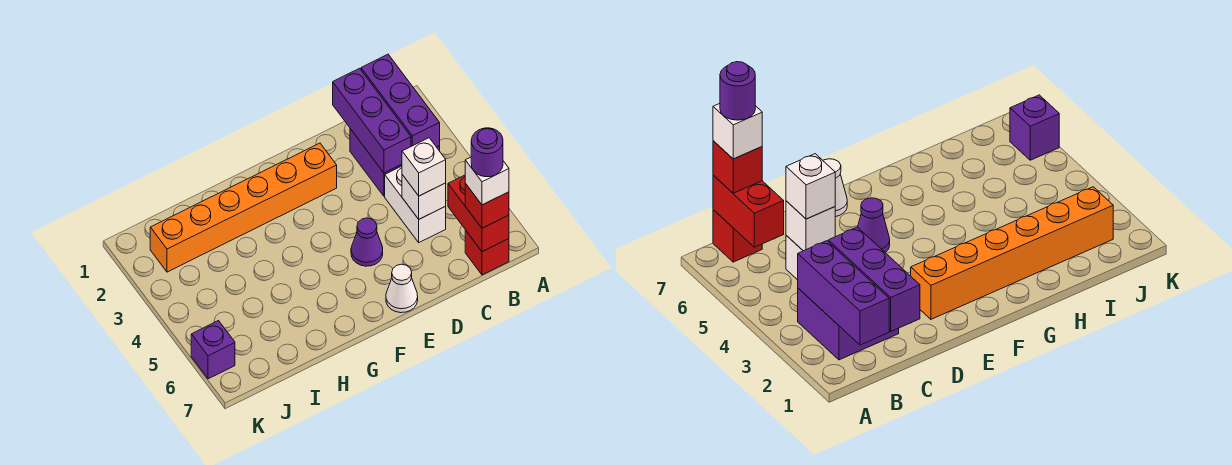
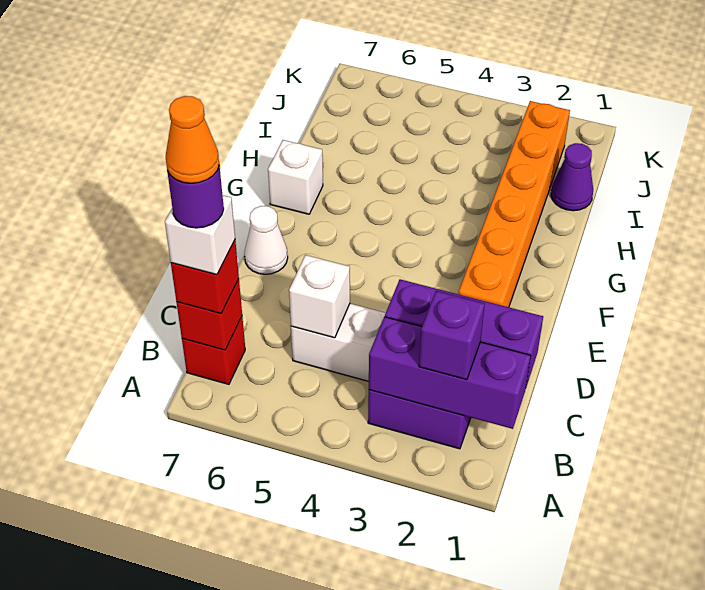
red brick B6:B7 level 2 -> red brick B7 level 2
none -> orange cone B7 level 6
white brick C5 level 3 -> white brick G7 level 1
purple cone E5 level 1 -> purple cone I1 level 1
purple brick K6 level 1 -> purple brick B2 level 3

